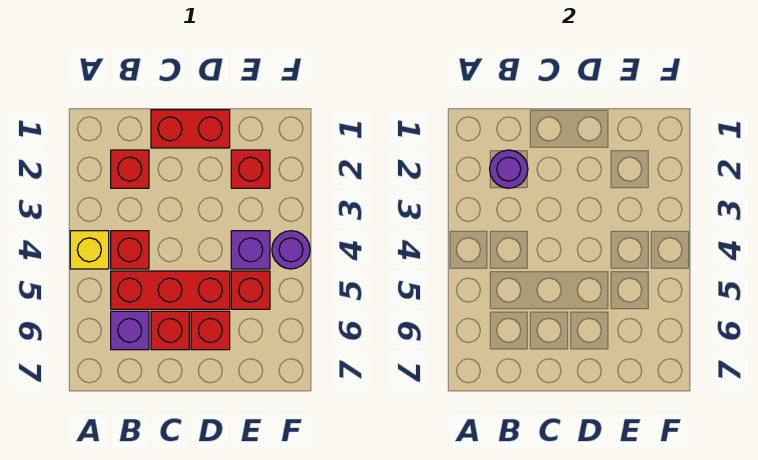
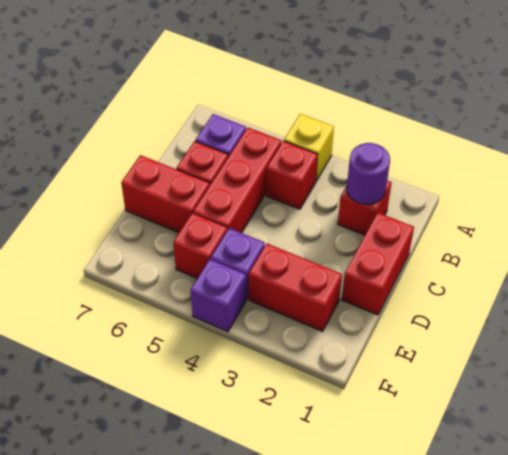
red brick D6 level 1 -> red brick D6:D7 level 1
red brick E2 level 1 -> red brick E2:E3 level 1
purple round brick F4 level 1 -> purple brick F4 level 1

